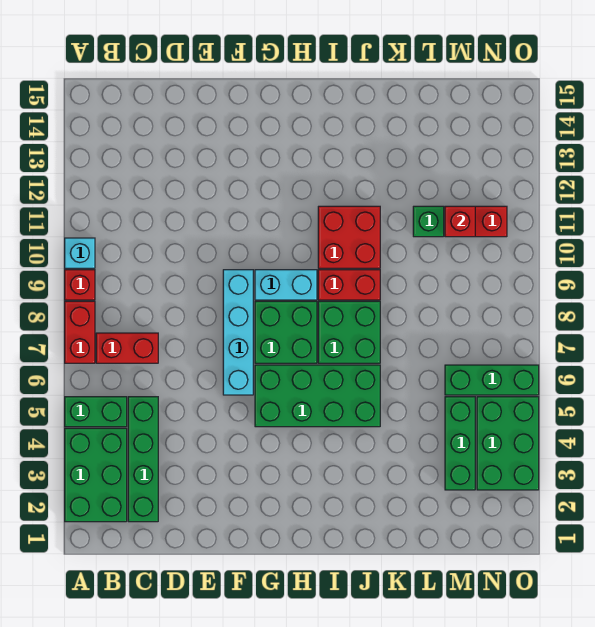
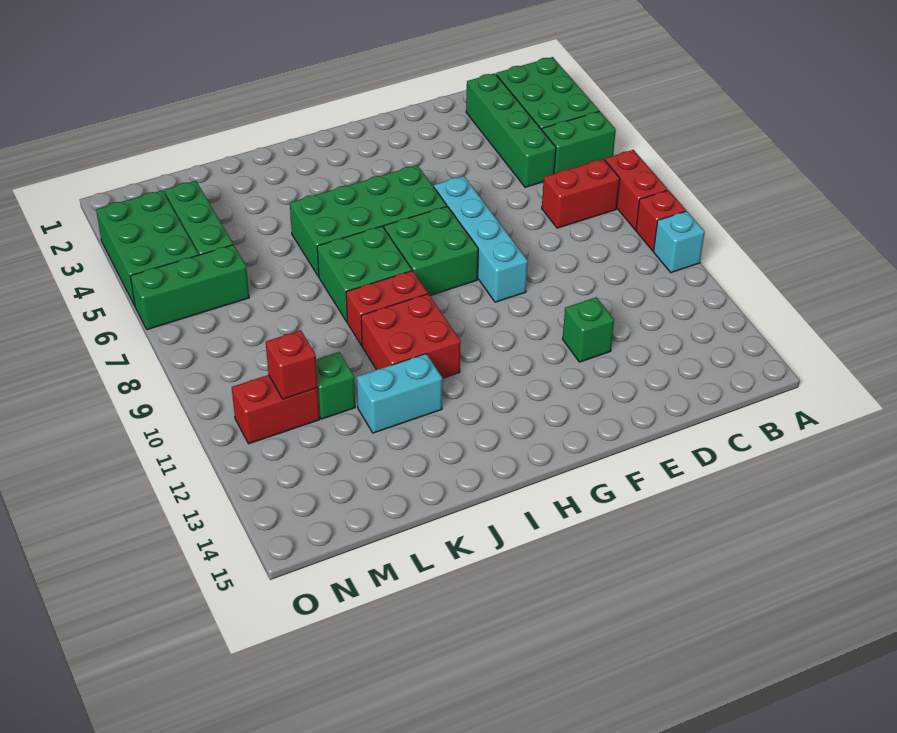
none -> green brick E12 level 1
cyan brick G9:H9 level 1 -> cyan brick J12:K12 level 1

